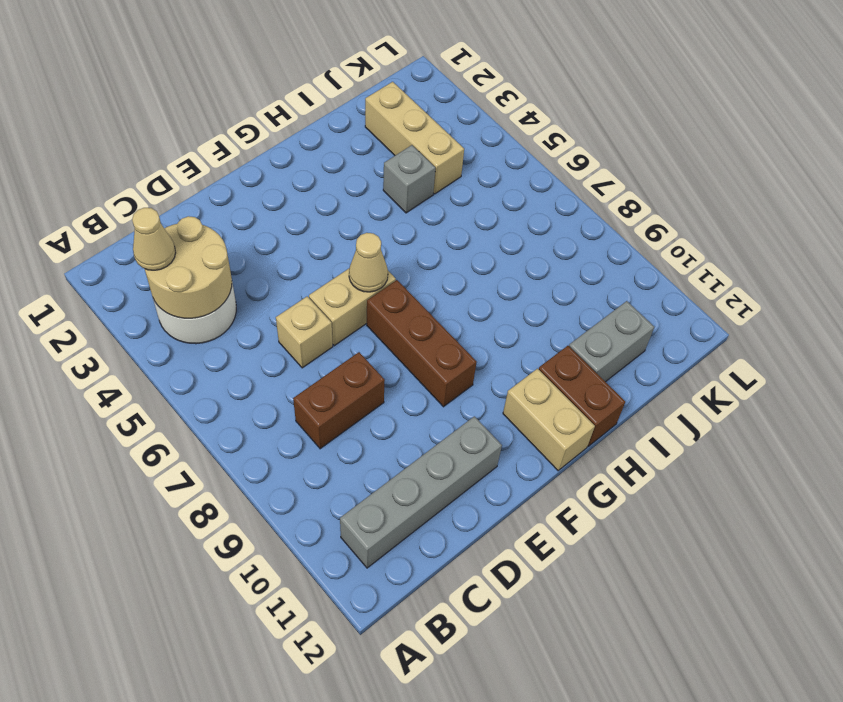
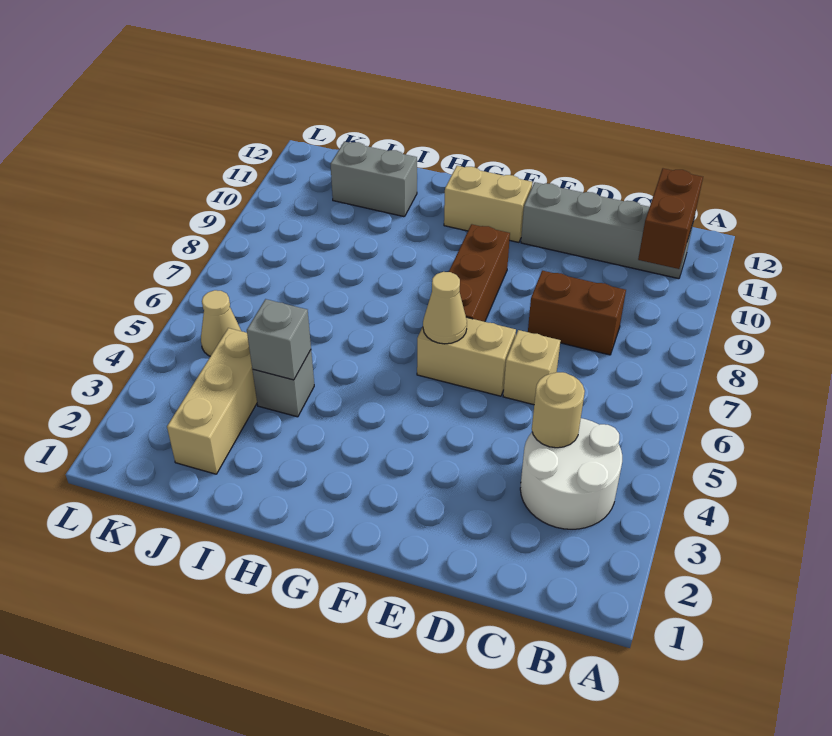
tan round brick B3:C4 level 2 -> tan round brick C4 level 2
tan cone B3 level 3 -> tan cone K5 level 1
tan brick G11:G12 level 1 -> tan brick F11:G11 level 1
brown brick H11:H12 level 1 -> brown brick B10:B11 level 2
none -> grey brick I4 level 2

